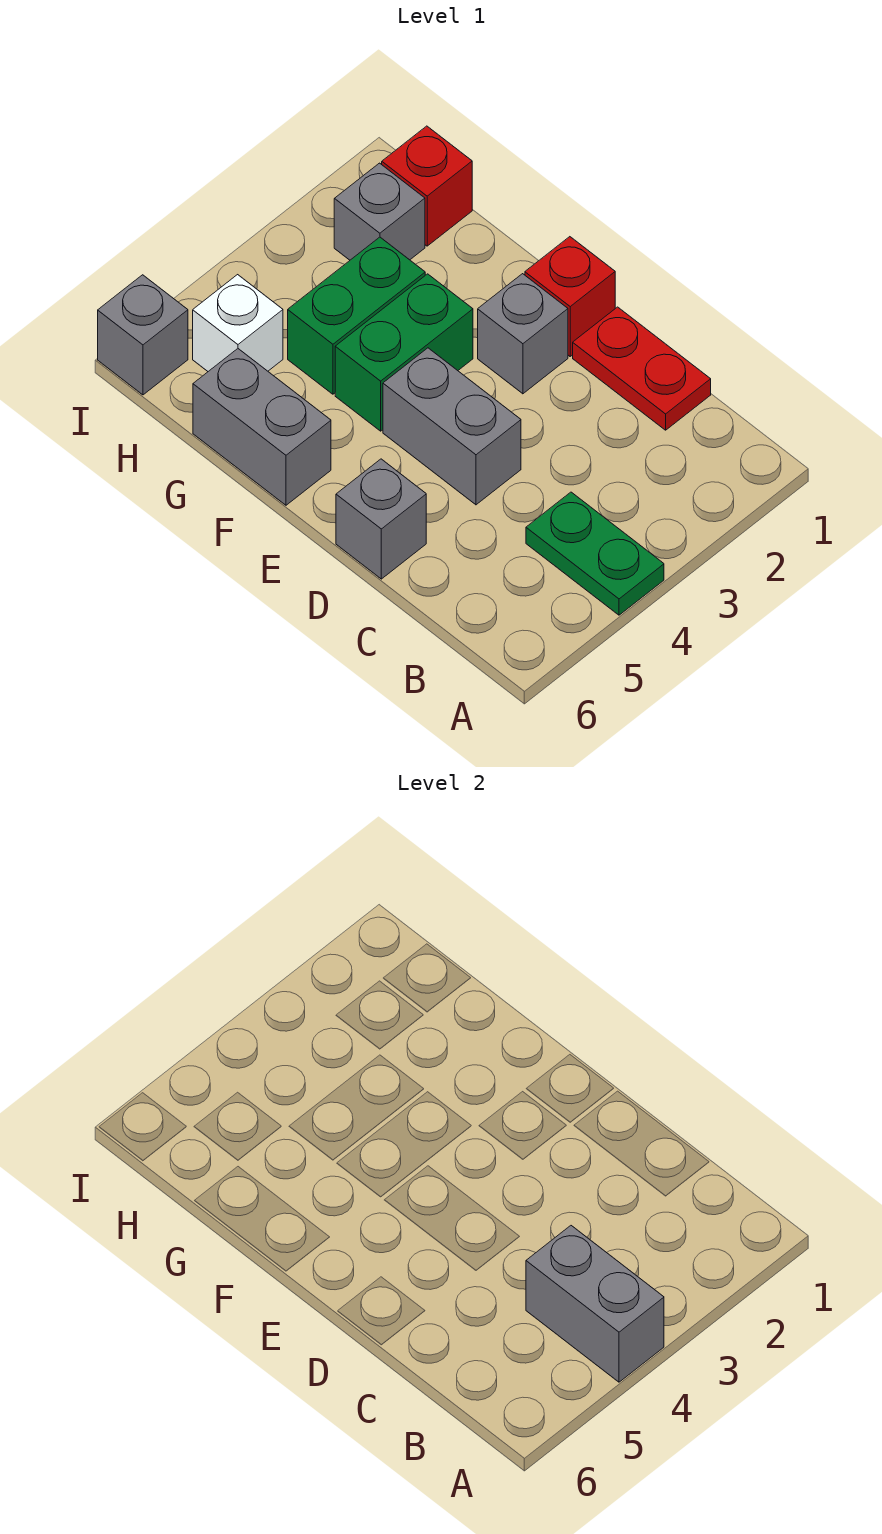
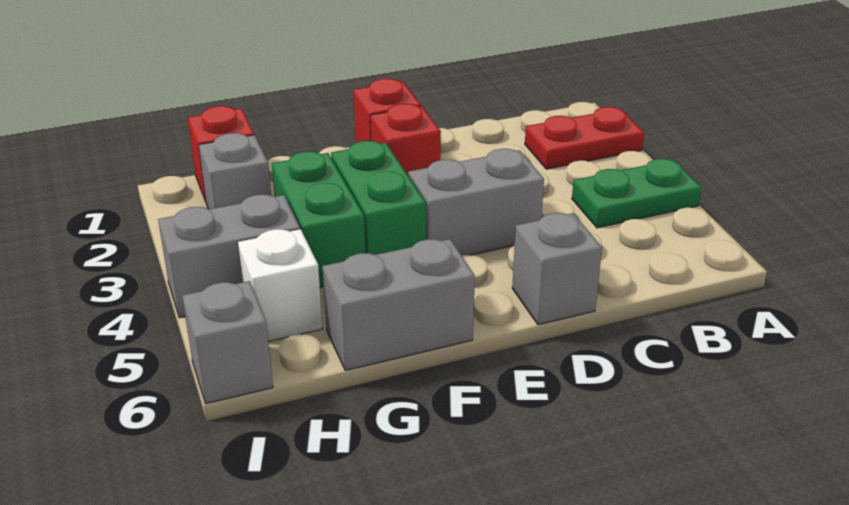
grey brick A4:B4 level 2 -> grey brick H4:I4 level 1
red plate C1:D1 level 1 -> red plate A2:B2 level 1
grey brick E2 level 1 -> red brick E2 level 1

